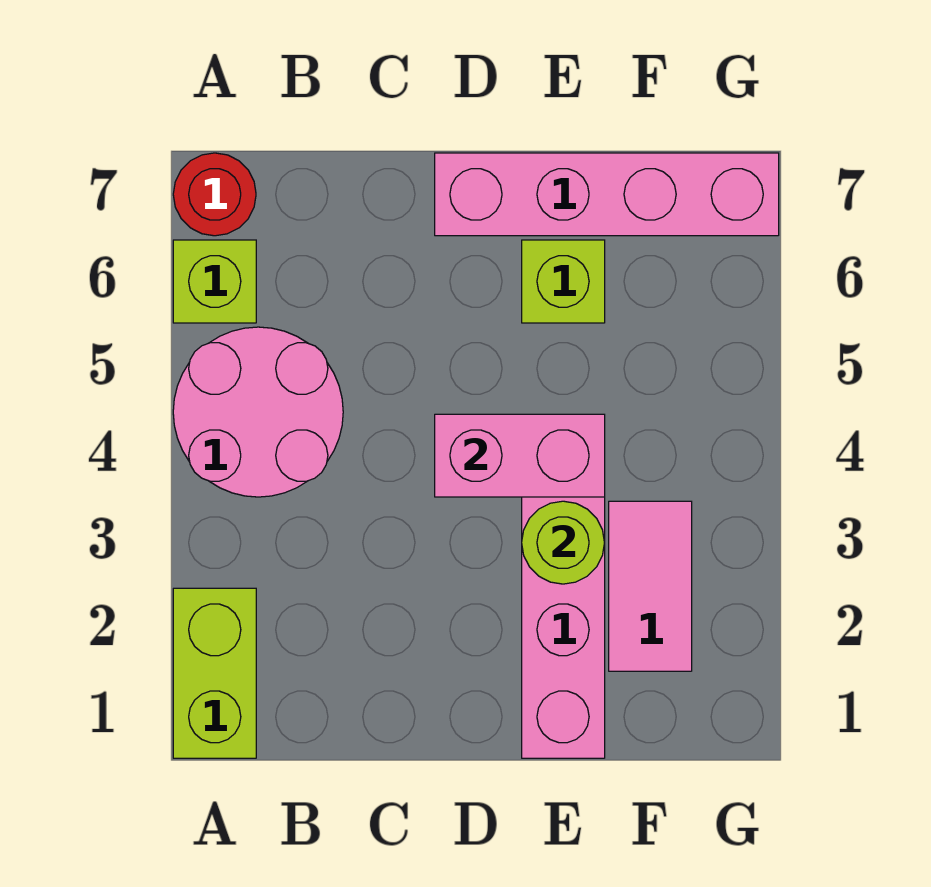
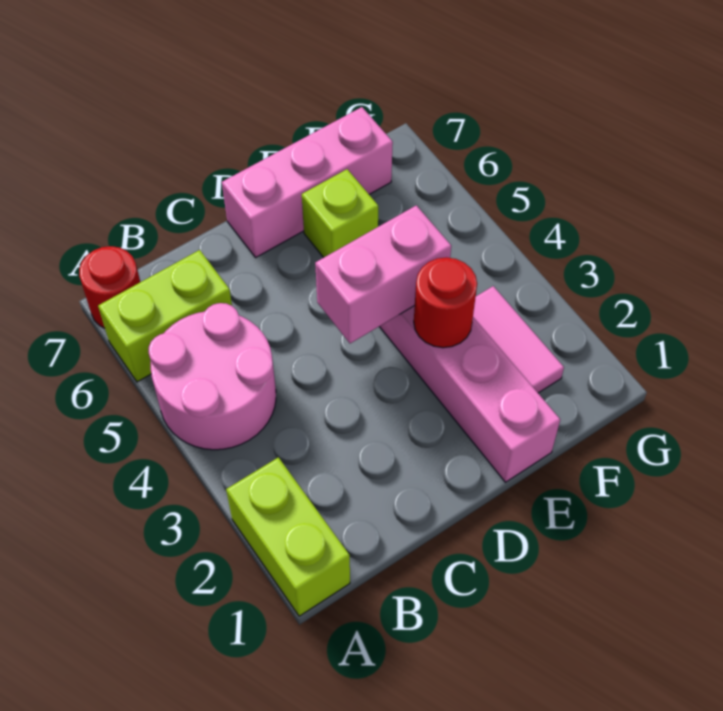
lime brick A6 level 1 -> lime brick A6:B6 level 1
pink brick D7:G7 level 1 -> pink brick D7:F7 level 1
lime round brick E3 level 2 -> red round brick E3 level 2

